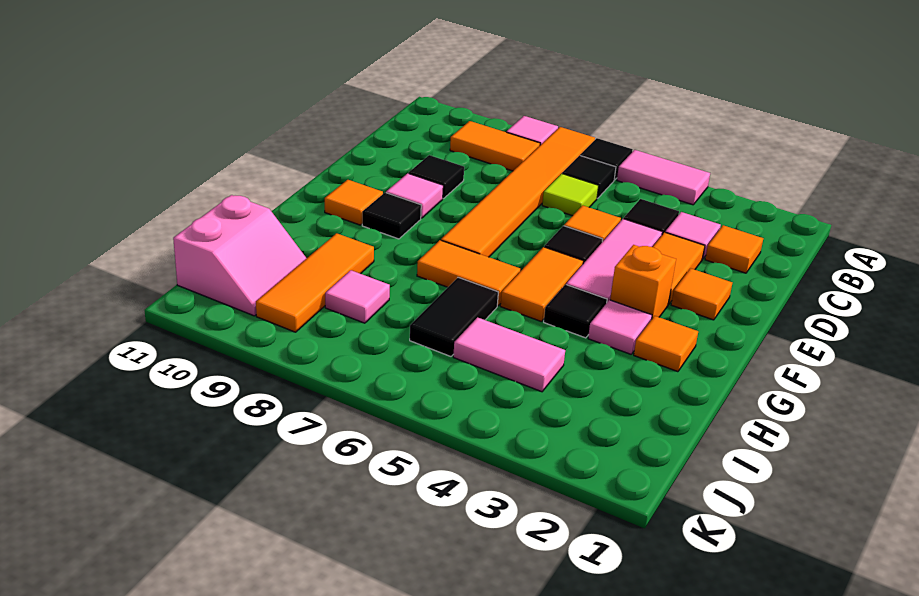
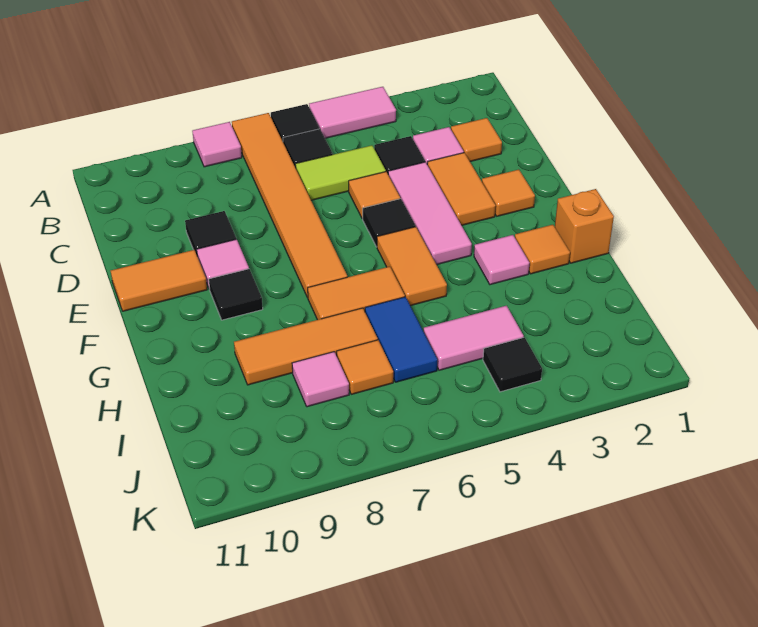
orange tile B8:B9 level 1 -> orange tile E10:E11 level 1
lime tile C6 level 1 -> lime tile C5:C6 level 1
orange brick F3 level 1 -> orange brick G1 level 1
orange tile F10 level 1 -> orange tile I7 level 1
black tile G4 level 1 -> black tile J4 level 1
black tile H6:I6 level 1 -> blue tile H6:I6 level 1
orange tile H9:J9 level 1 -> orange tile H7:H9 level 1
pink slope I10:J11 level 1 top 11 -> none

